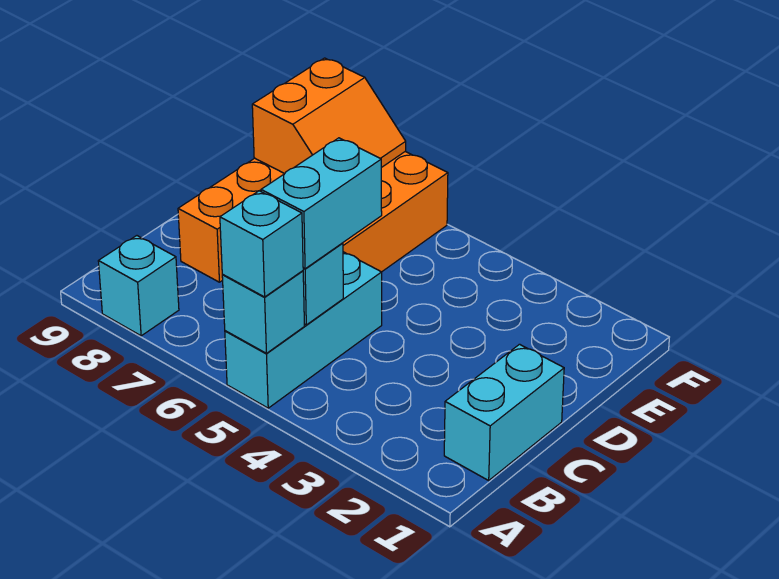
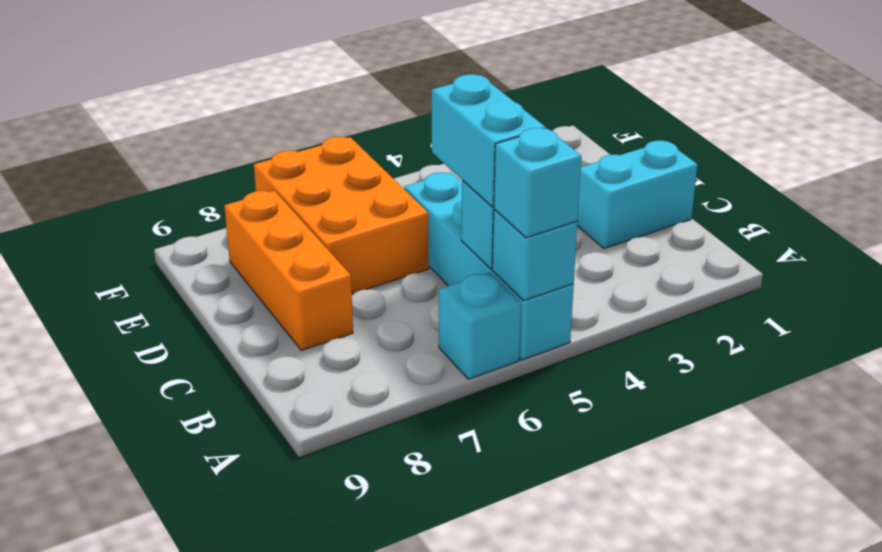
cyan brick A5:C5 level 1 -> cyan brick A5:D5 level 1
cyan brick A8 level 1 -> cyan brick A6 level 1
cyan brick B1:C1 level 1 -> cyan brick C1:C2 level 1
orange slope E7:F8 level 2 top 8 -> none

